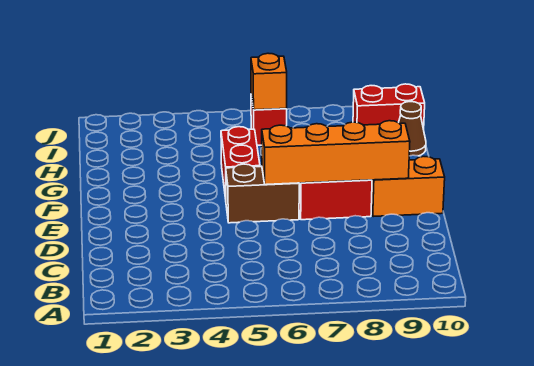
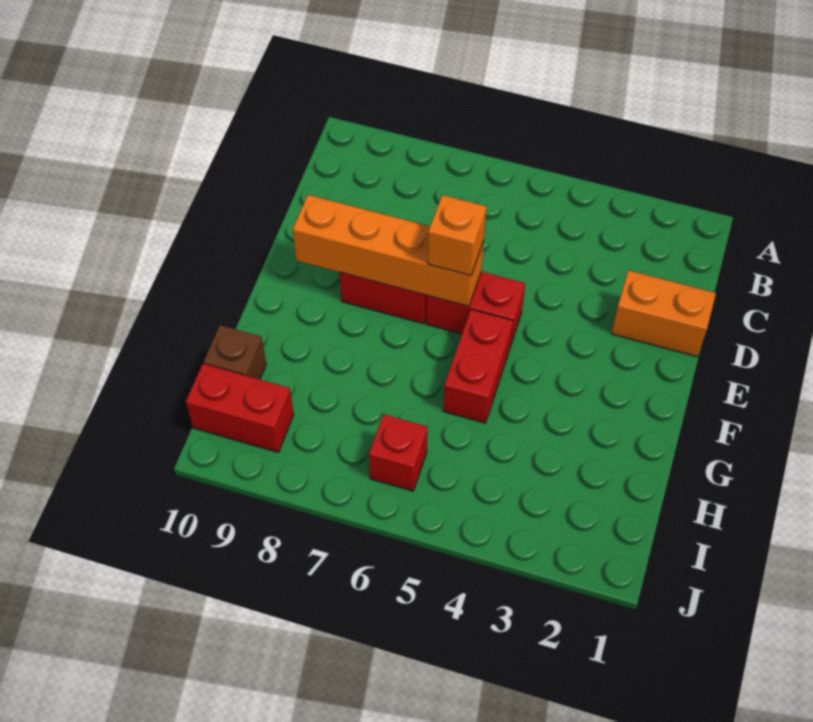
brown brick E5:E6 level 1 -> red brick E5:E6 level 1
orange brick E9:E10 level 1 -> orange brick D1:D2 level 1
brown cone H10 level 1 -> brown brick H10 level 1
orange brick I6 level 2 -> orange brick E6 level 3

